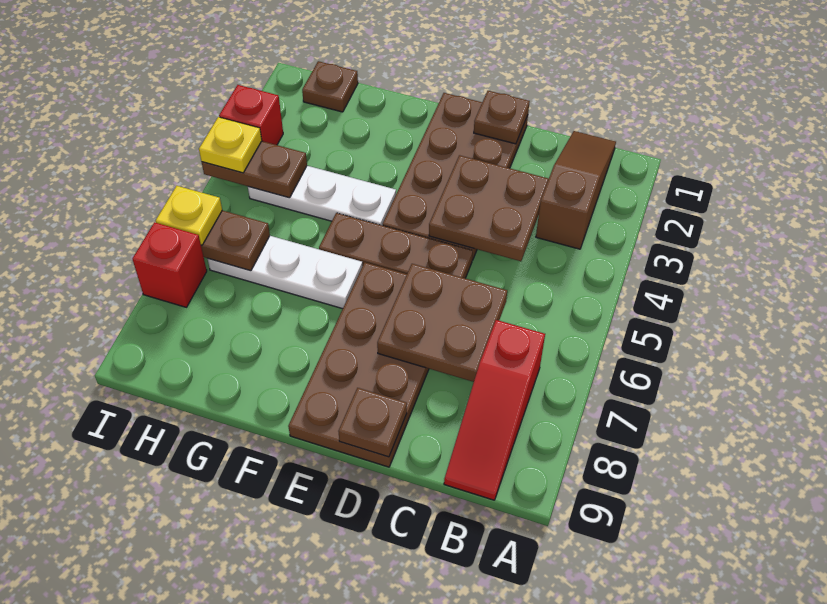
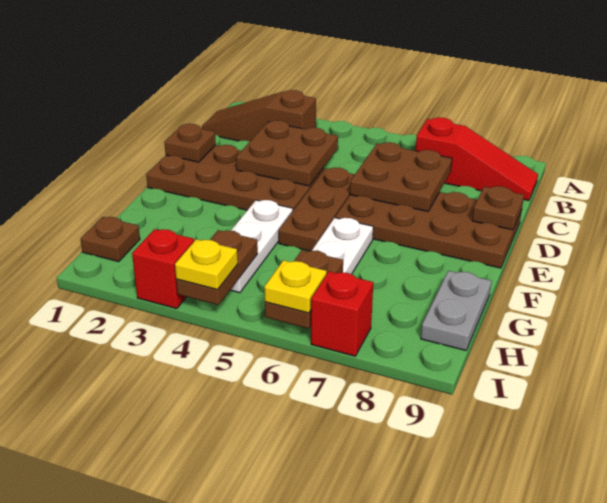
none -> grey plate G9:H9 level 1

